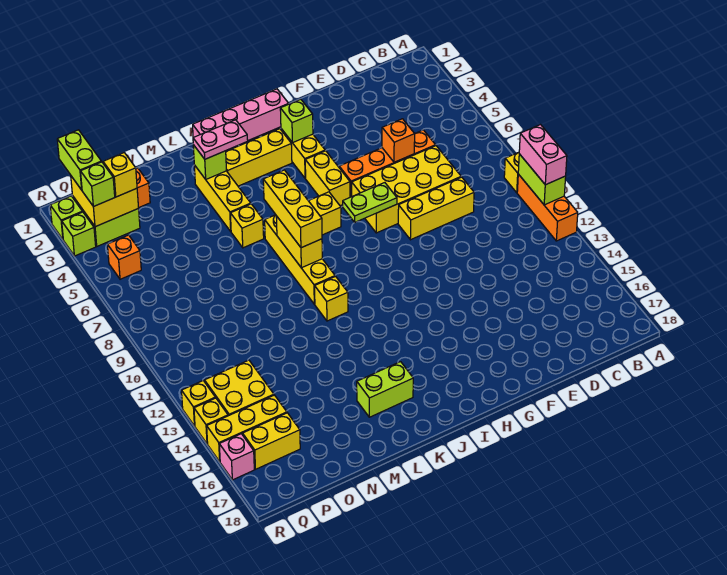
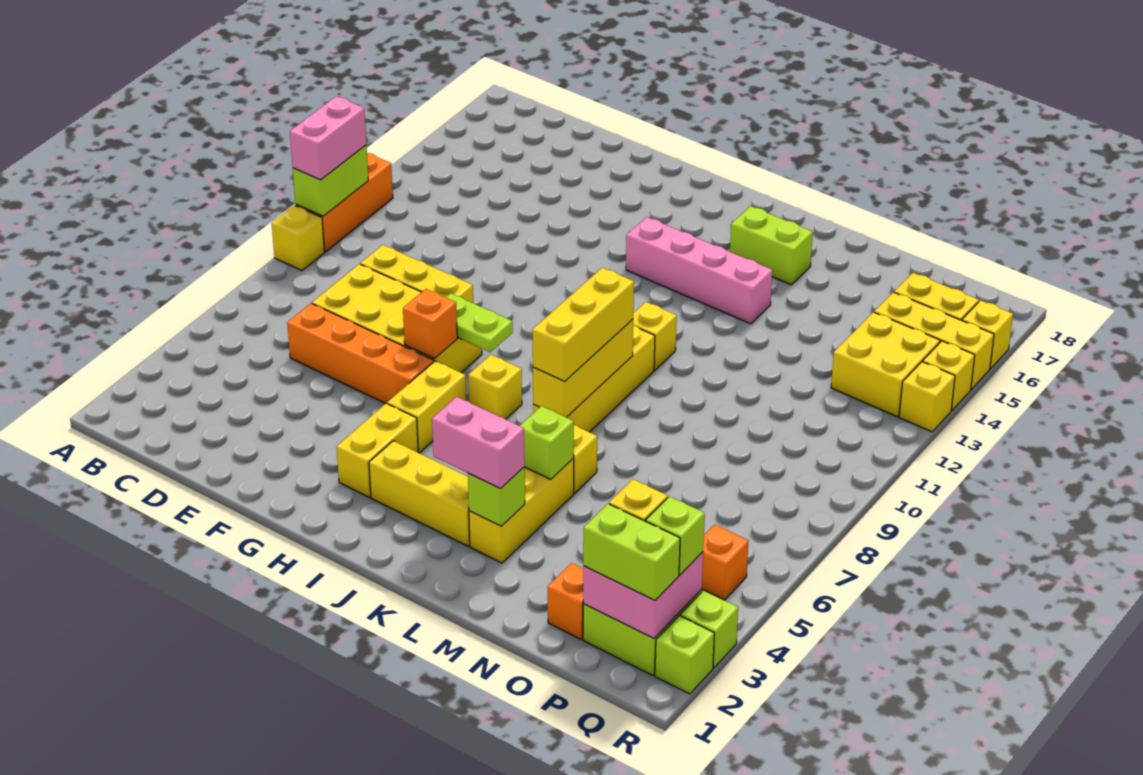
orange brick E6 level 2 -> orange brick G7 level 2
pink brick H1:K1 level 1 -> pink brick I14:L14 level 1
lime brick H3 level 2 -> lime brick L5 level 2
pink plate K3:L3 level 3 -> pink brick K3:L3 level 3
yellow brick K8:K9 level 2 -> yellow brick K7:K9 level 2
yellow brick P2:Q3 level 2 -> pink brick P2:Q3 level 2
lime brick Q1:Q2 level 3 -> lime brick P2:Q2 level 3
pink brick R16 level 1 -> yellow brick R16 level 1

